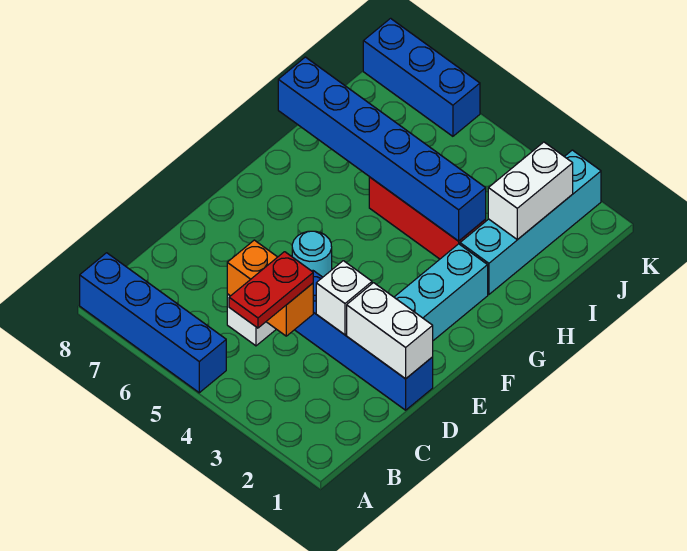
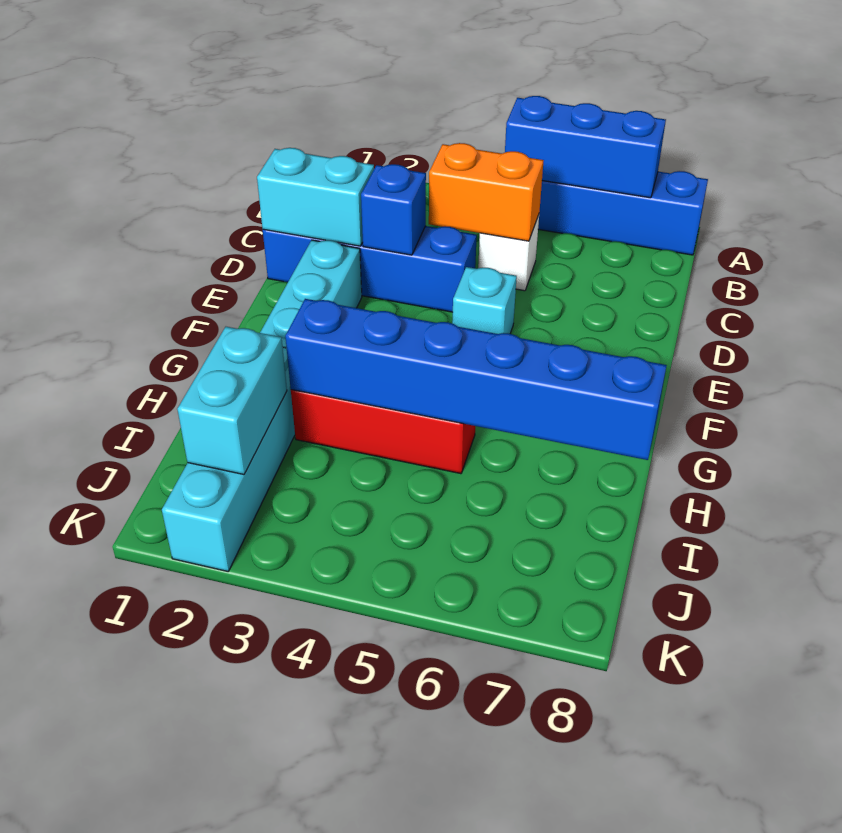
red plate B4:C4 level 3 -> none
white brick D1:D2 level 2 -> cyan brick D1:D2 level 2
white brick D3 level 2 -> blue brick D3 level 2
cyan round brick E5 level 1 -> cyan brick E5 level 1
white brick I2:J2 level 2 -> cyan brick I2:J2 level 2
blue brick K6:K8 level 1 -> blue brick A5:A7 level 2

